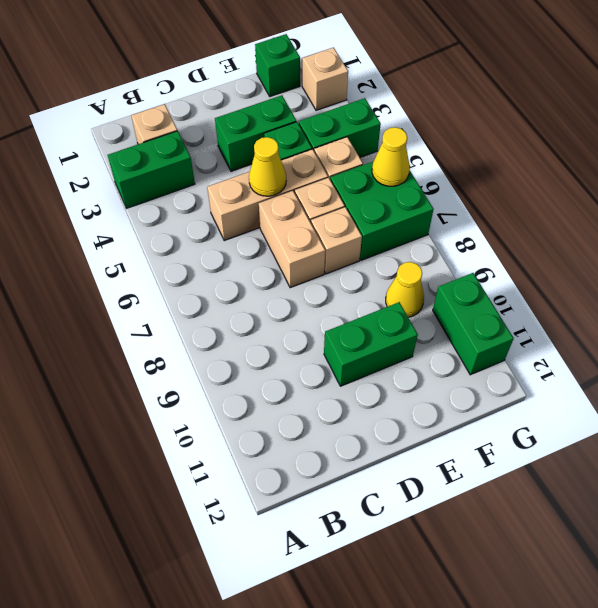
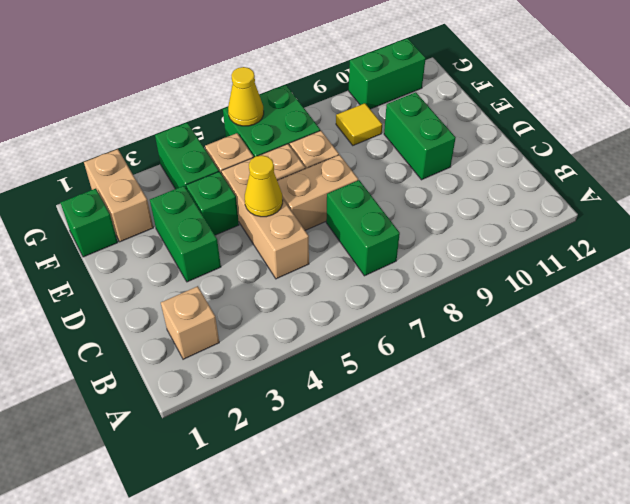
green brick A3:B3 level 1 -> green brick B7:C7 level 1
yellow cone F9 level 1 -> yellow tile F9 level 1
tan brick G2 level 1 -> tan brick F2:G2 level 1

